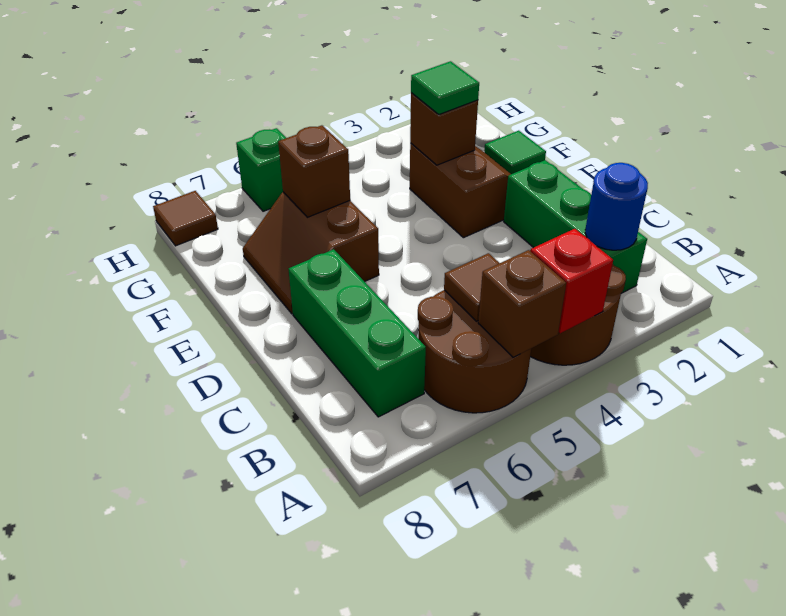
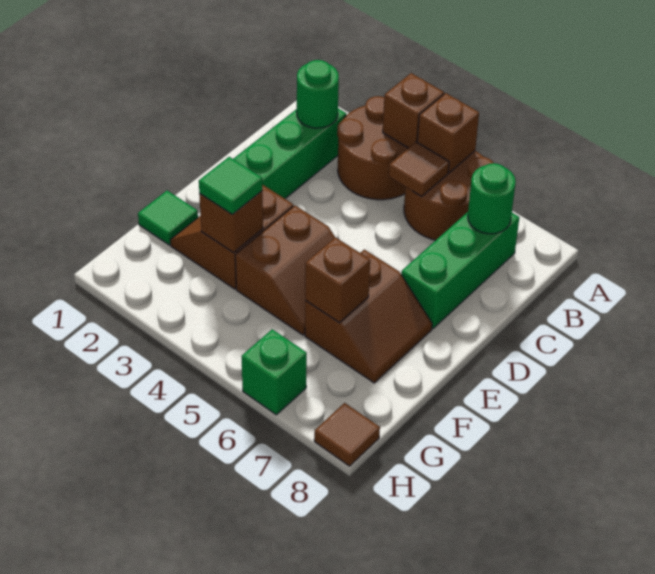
red brick A4 level 2 -> brown brick A4 level 2
blue round brick B2 level 2 -> green round brick B2 level 2
none -> green round brick B7 level 2
none -> brown slope E4:F5 level 1 top 4

